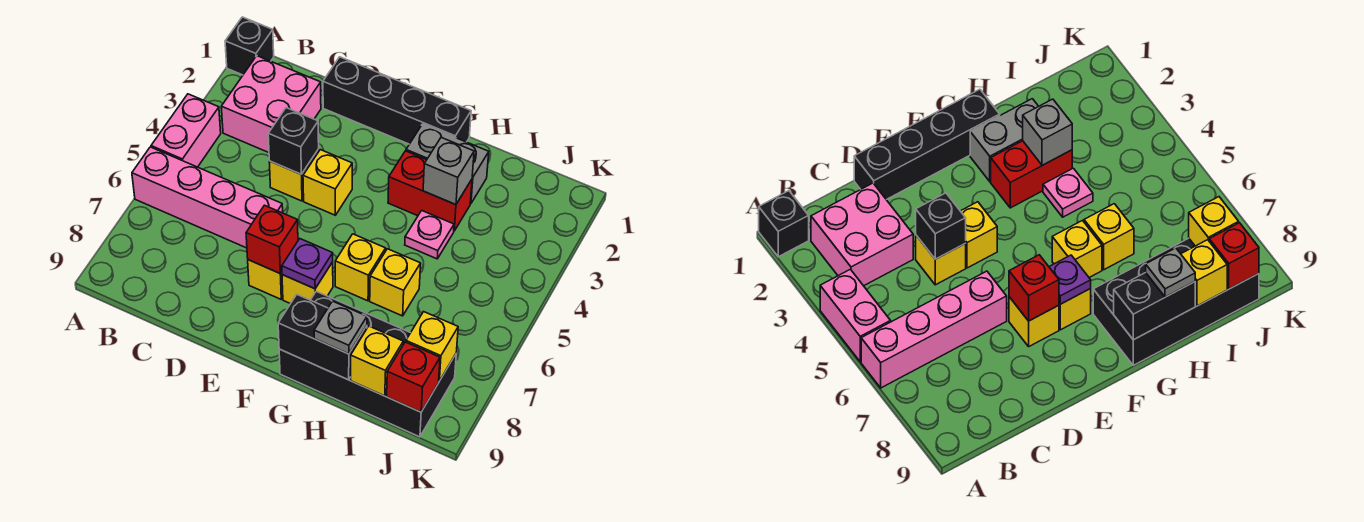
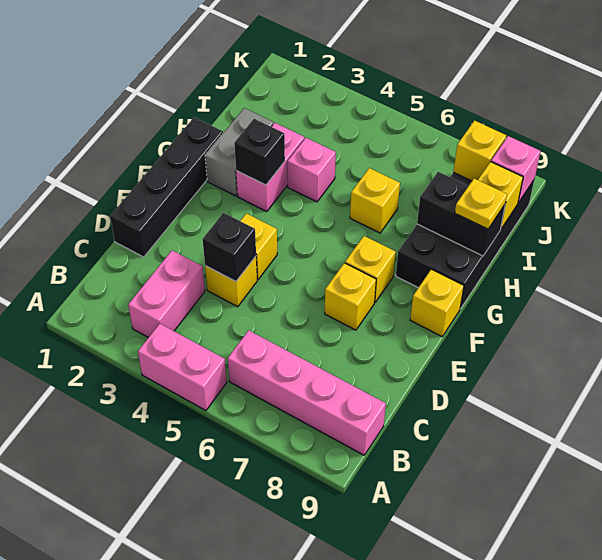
black brick A1 level 1 -> black brick G3 level 2
pink brick A6:D6 level 1 -> pink brick B6:B9 level 1
pink brick B2:C3 level 1 -> pink brick B3:C3 level 1
red brick E7 level 2 -> none
purple plate F7 level 2 -> none
red brick G3:H3 level 1 -> pink brick G3:H3 level 1
yellow brick G6 level 1 -> yellow brick F9 level 1
black brick G9:H9 level 2 -> black brick H8:H9 level 2
grey brick H3 level 2 -> none
pink plate H4 level 1 -> pink brick H4 level 1
grey plate H9 level 3 -> yellow plate H9 level 3
red brick J9 level 2 -> pink brick J9 level 2

